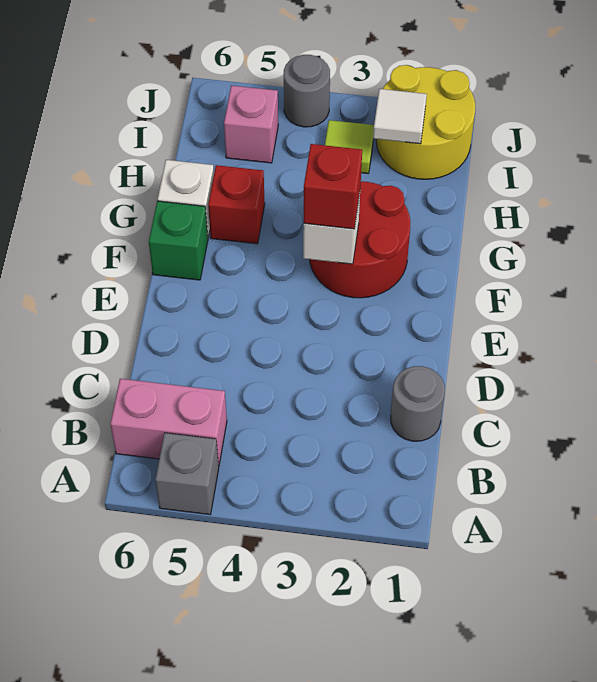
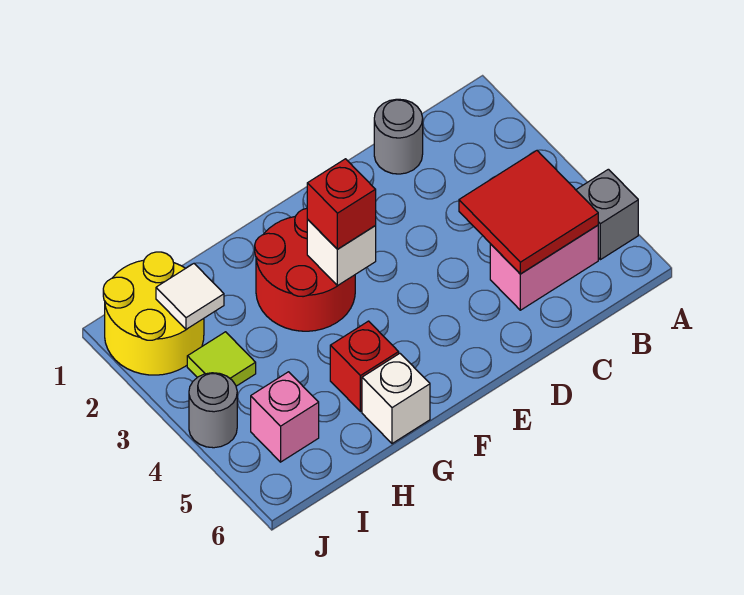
none -> red tile B4:C5 level 2
pink brick B5:B6 level 1 -> pink brick B5:C5 level 1
green brick F6 level 1 -> none

